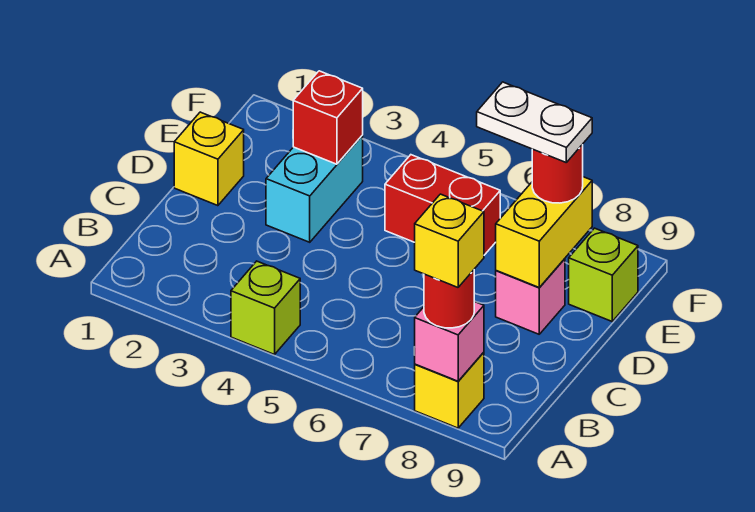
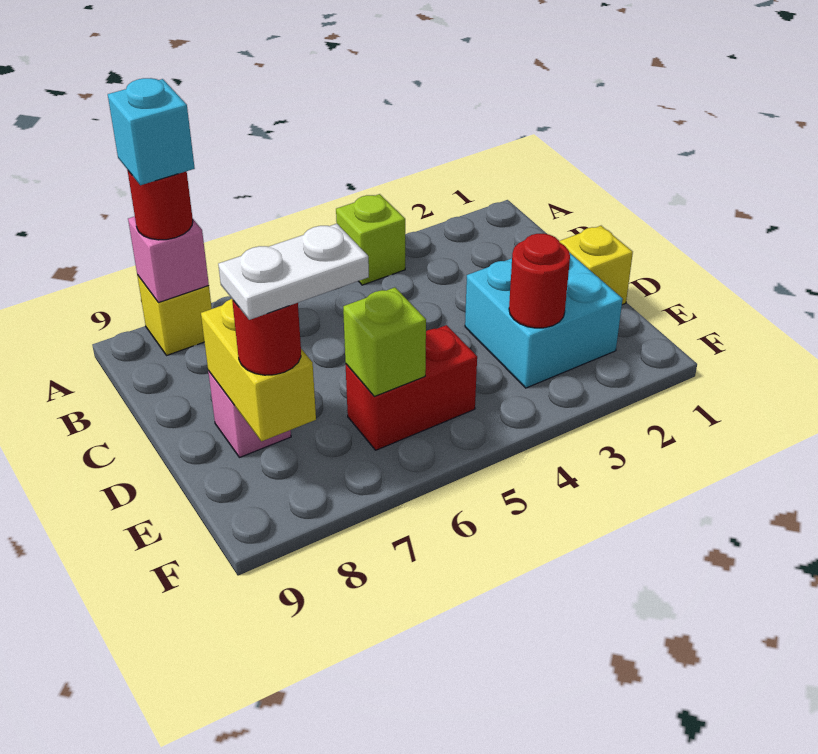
yellow brick A8 level 4 -> cyan brick A8 level 4
cyan brick D3:E3 level 1 -> cyan brick D2:E3 level 1
red brick E3 level 2 -> red round brick E3 level 2
lime brick E9 level 1 -> lime brick E6 level 2

